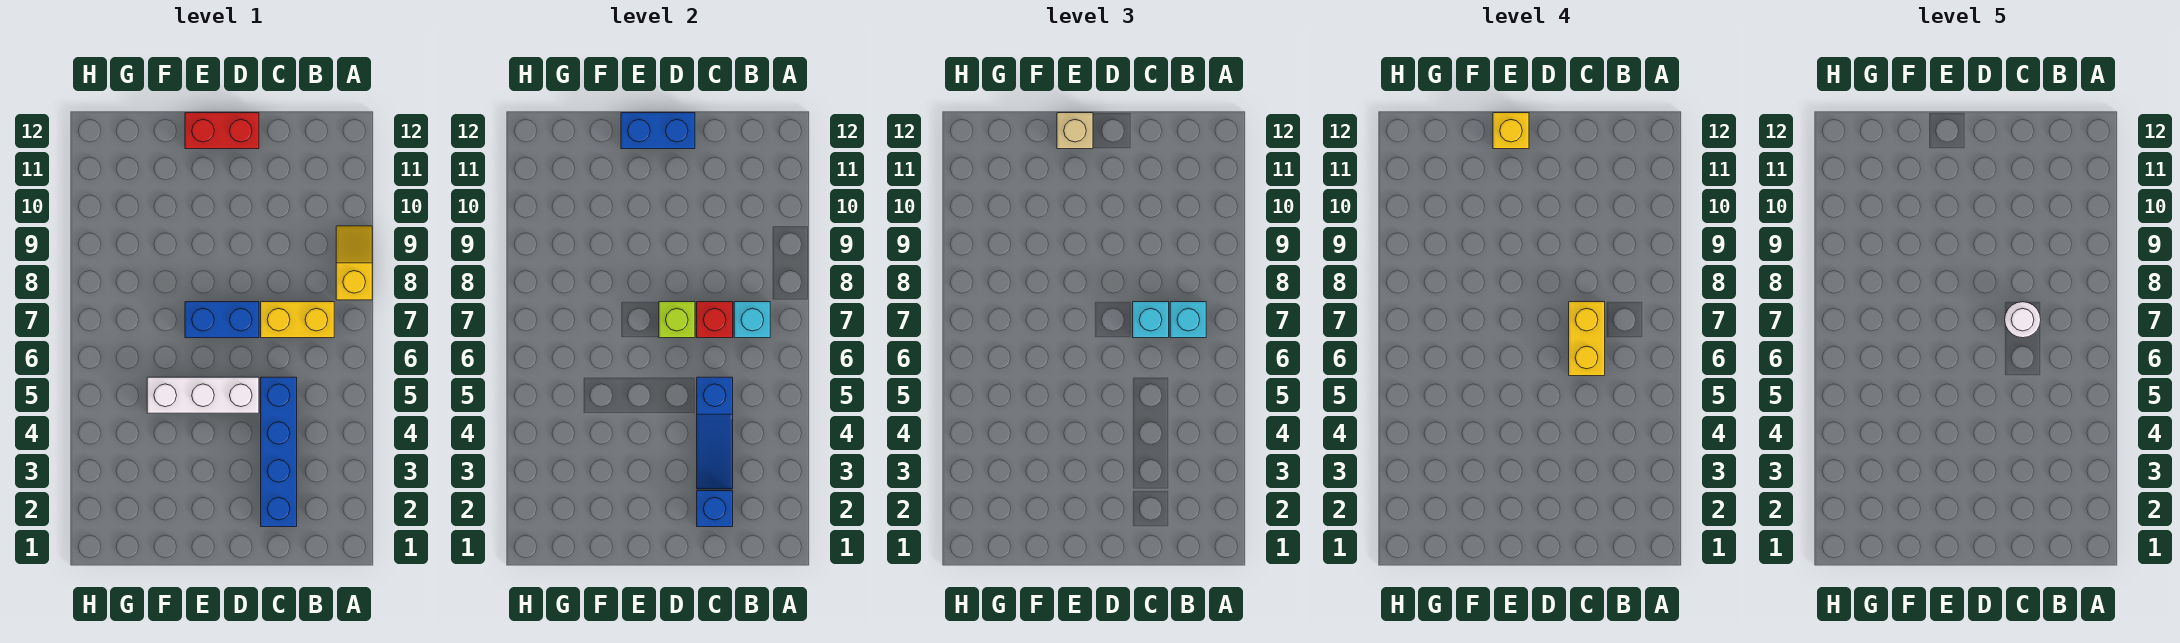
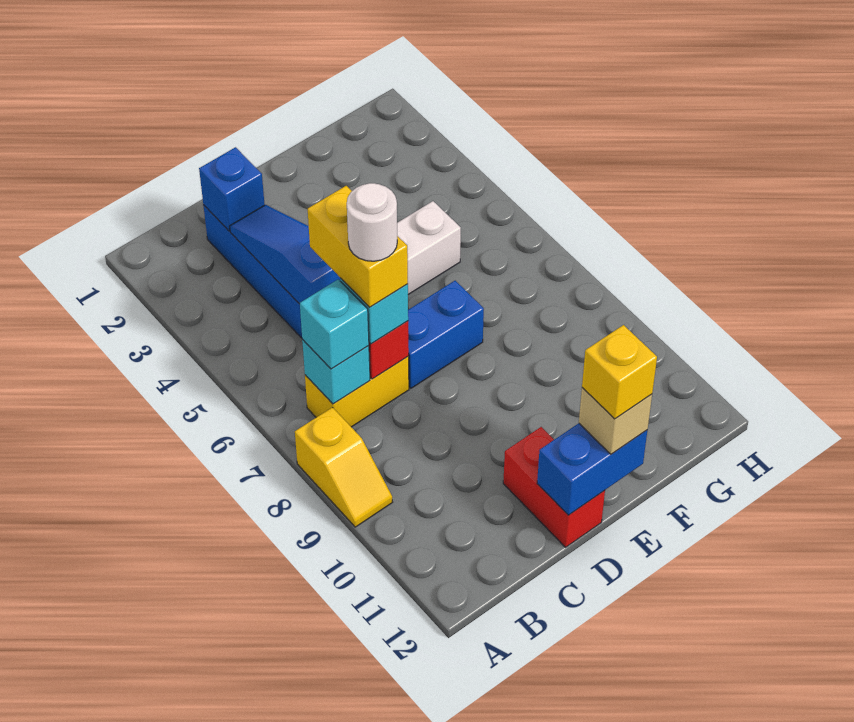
lime brick D7 level 2 -> none
red brick D12:E12 level 1 -> red brick D11:D12 level 1

